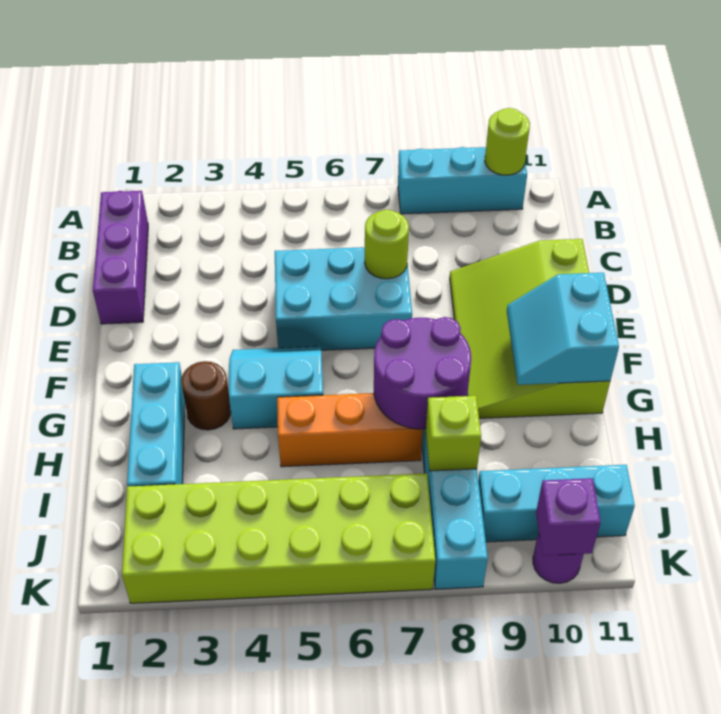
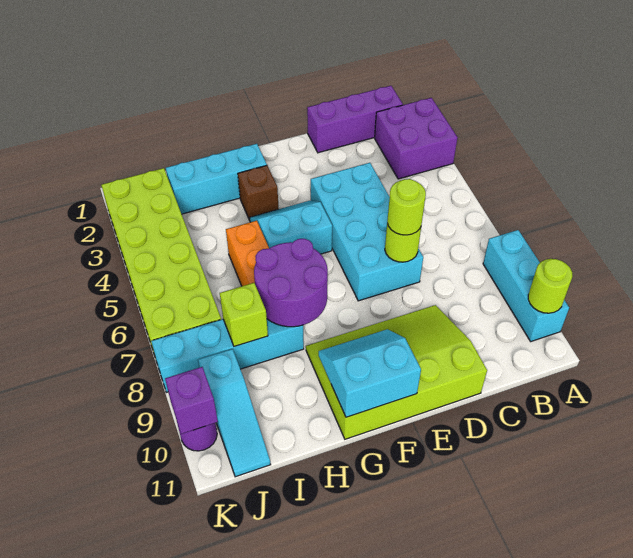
none -> purple brick A2:B3 level 1
cyan brick D5:E7 level 1 -> cyan brick D4:E7 level 1
none -> lime round brick D7 level 3
cyan slope F4:G5 level 1 top G -> cyan slope F4:G5 level 1 top 5
brown round brick G3 level 1 -> brown brick G3 level 1
cyan brick J9:J11 level 1 -> cyan slope J9:J11 level 1 top 9

